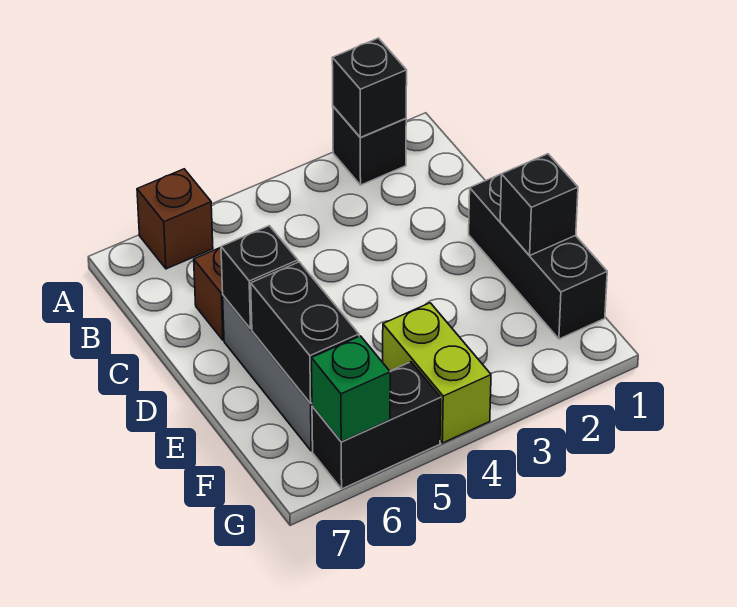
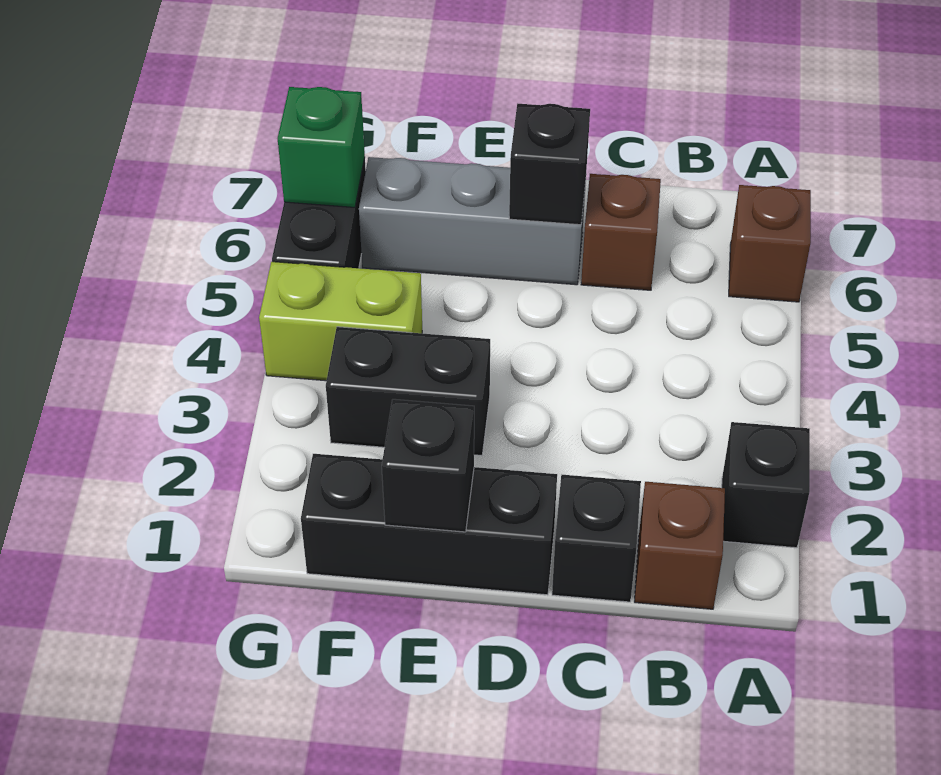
black brick A2 level 2 -> black brick C1 level 1
none -> brown brick B1 level 1
black brick E6:F6 level 2 -> black brick E3:F3 level 1

